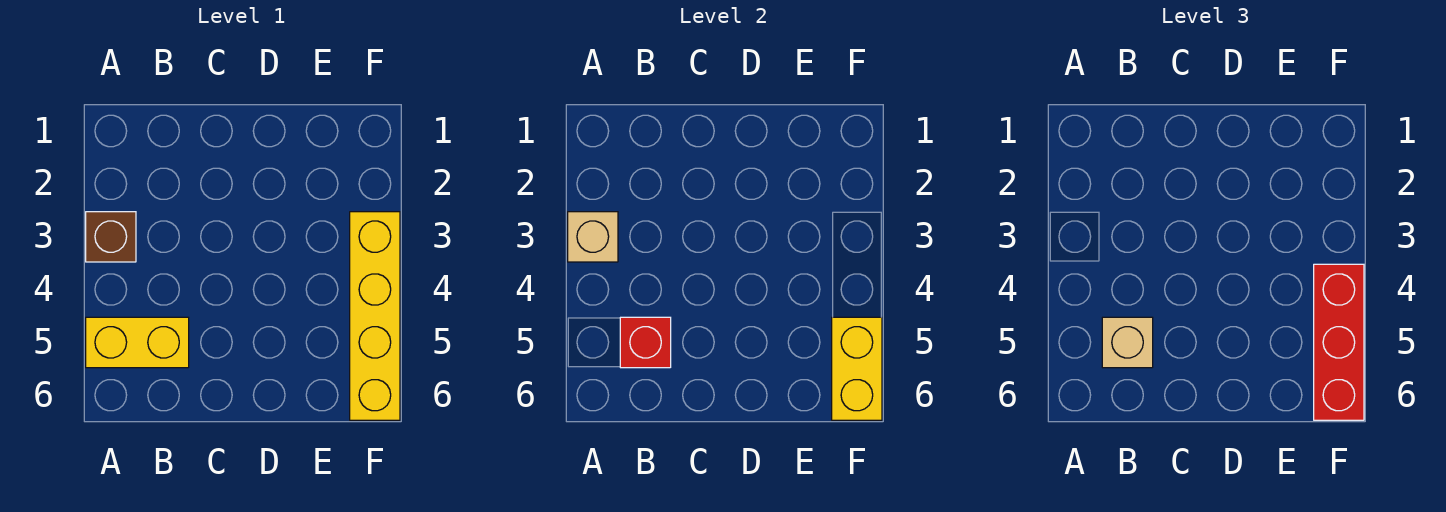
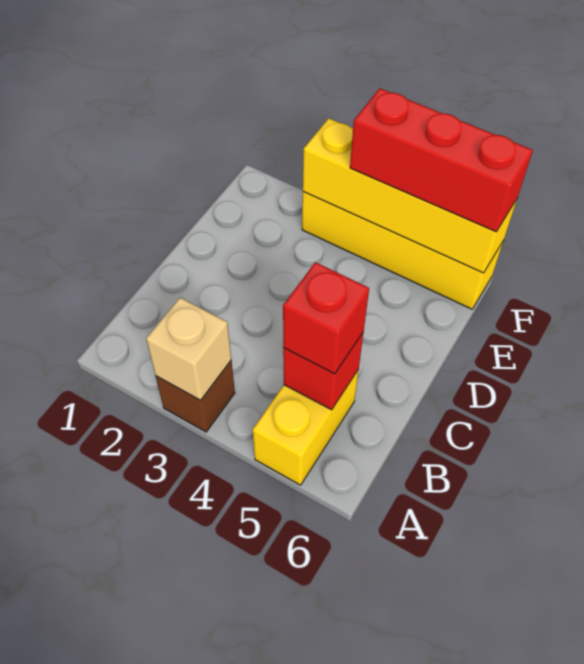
tan brick B5 level 3 -> red brick B5 level 3
yellow brick F5:F6 level 2 -> yellow brick F3:F6 level 2

